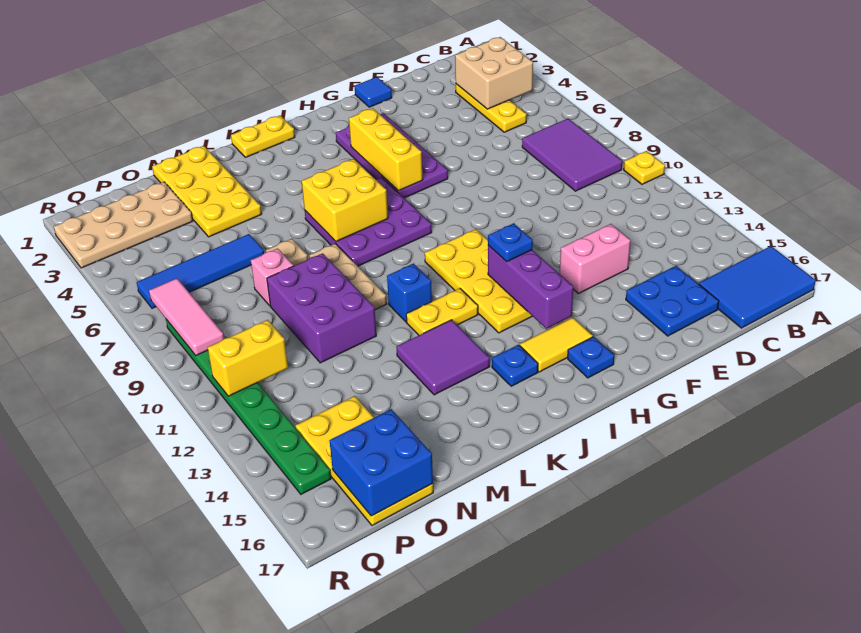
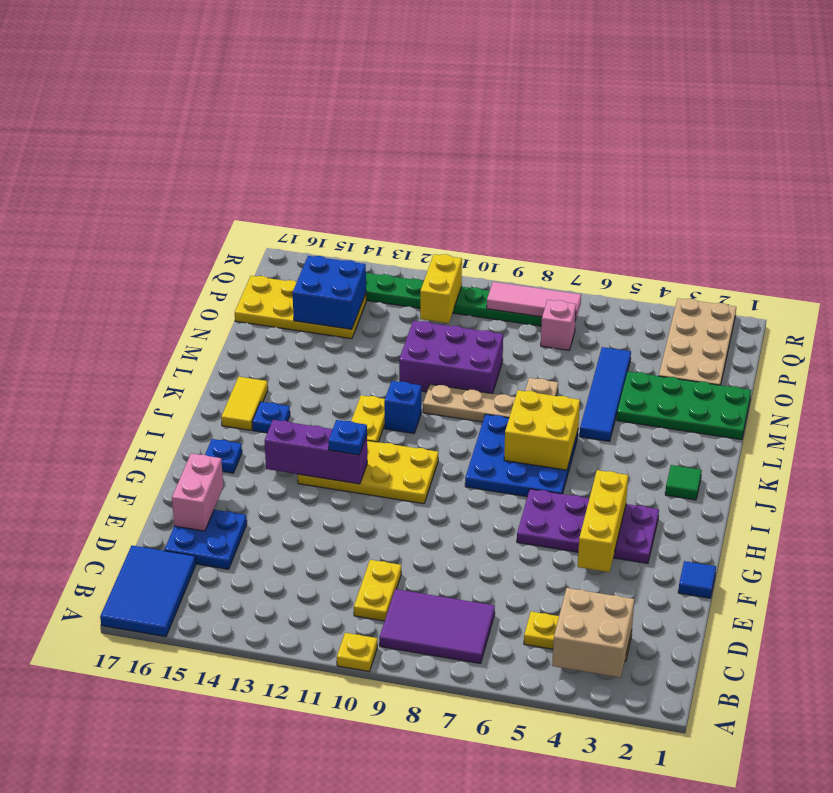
pink brick E13:F13 level 1 -> pink brick E16:F16 level 2
yellow brick H4:H6 level 2 -> yellow brick F4:H4 level 2
yellow tile H15:I15 level 1 -> yellow tile J16:K16 level 1
purple plate I6:K8 level 1 -> blue plate I6:K8 level 1
yellow plate J1:K1 level 1 -> yellow plate C10:D10 level 1
none -> green tile J2 level 1
purple tile K13:L14 level 1 -> none
yellow plate M1:N4 level 1 -> green plate M1:N4 level 1
blue tile N6:Q6 level 1 -> blue tile L5:O5 level 1
pink brick N8 level 1 -> pink brick P7 level 1
blue brick O16:P17 level 2 -> blue brick O14:P15 level 2

